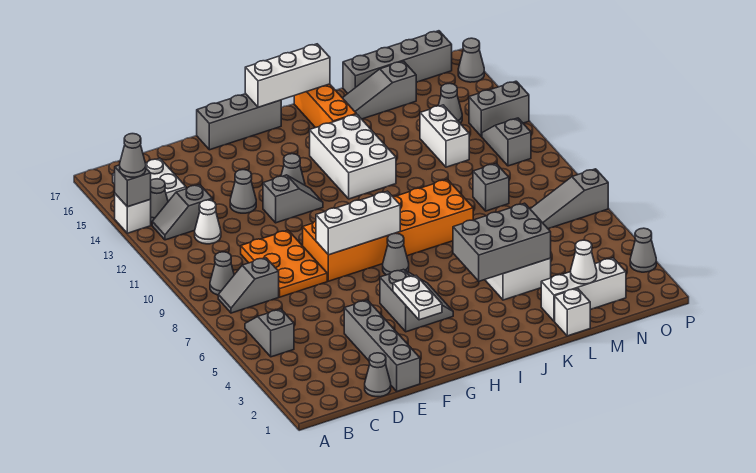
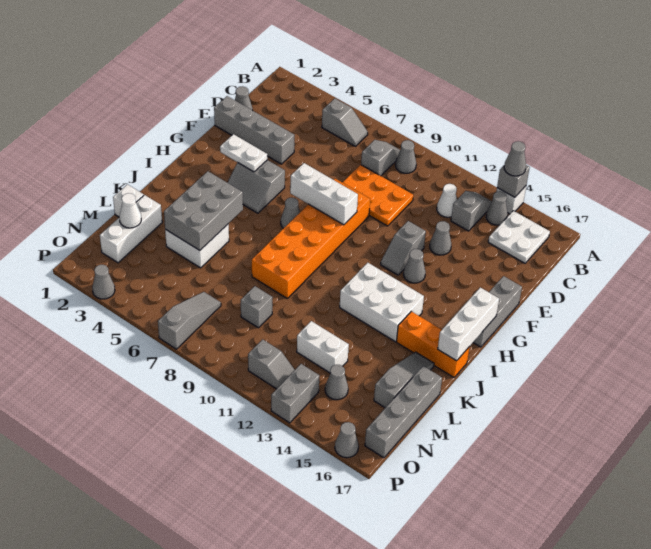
white brick F8:H8 level 2 -> white brick G7:G9 level 2

